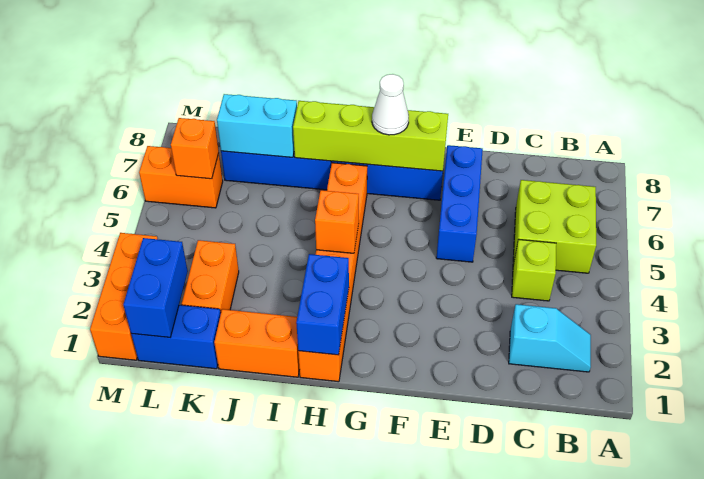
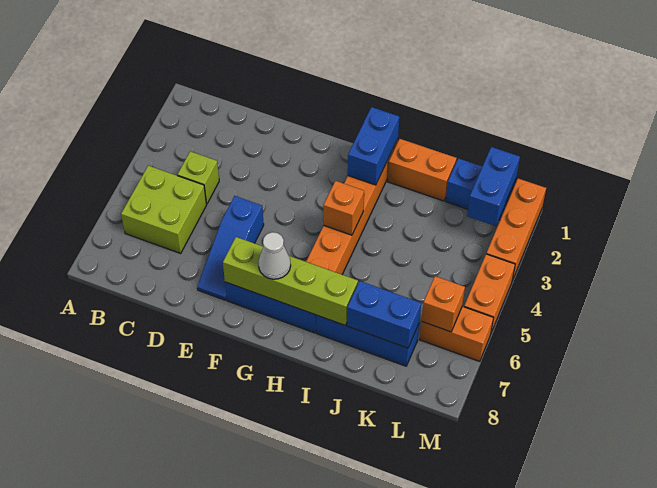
cyan slope B2:C2 level 1 top C -> none
blue brick E5:E7 level 1 -> blue slope E5:E7 level 1 top 5
cyan brick J7:K7 level 2 -> blue brick J7:K7 level 2
orange brick K2:K3 level 1 -> orange brick M4:M5 level 1

